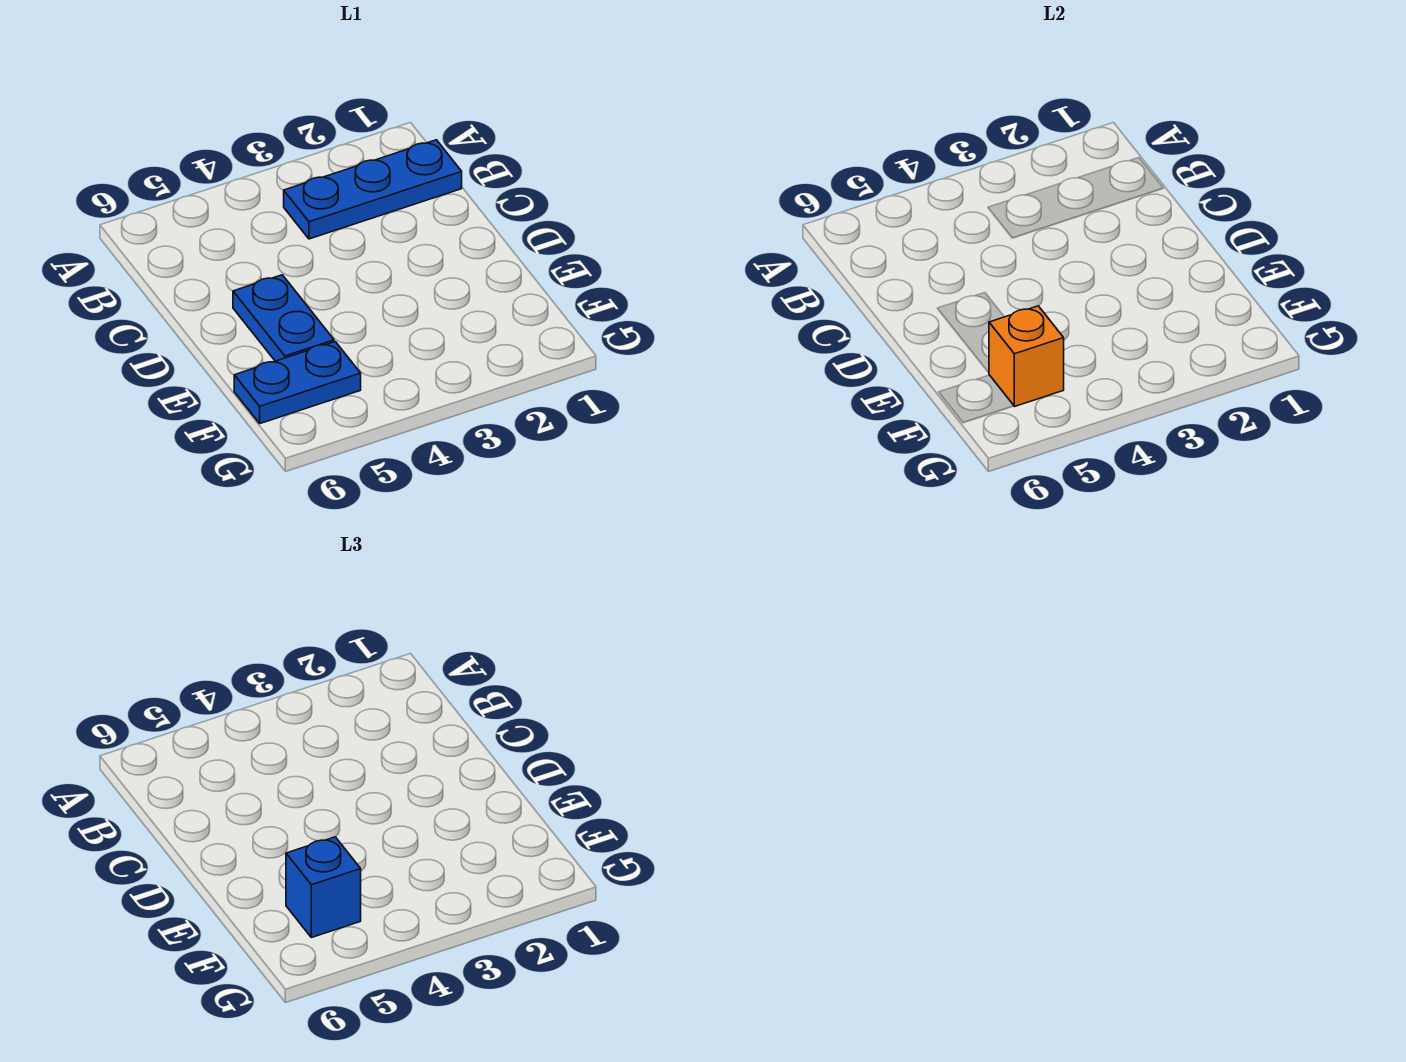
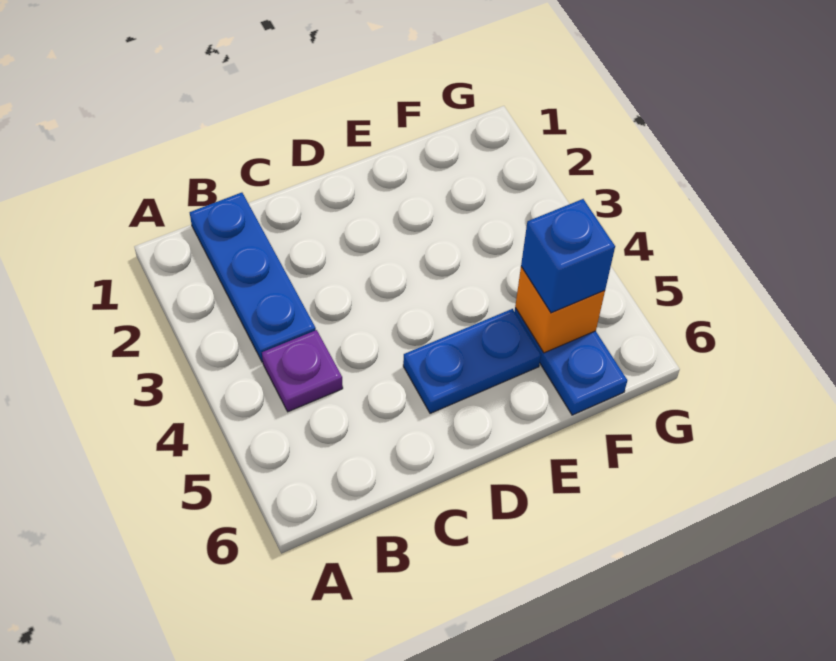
none -> purple plate B4 level 1

